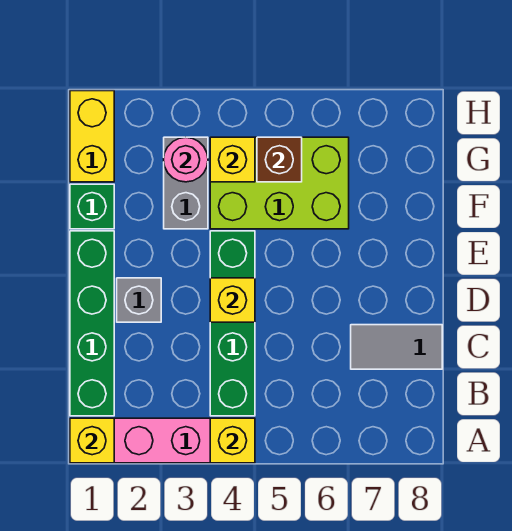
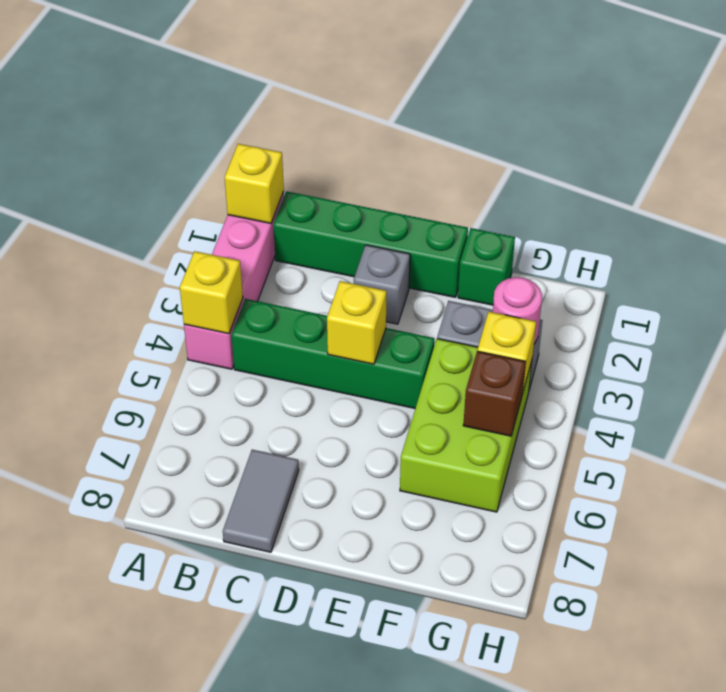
yellow brick G1:H1 level 1 -> none

